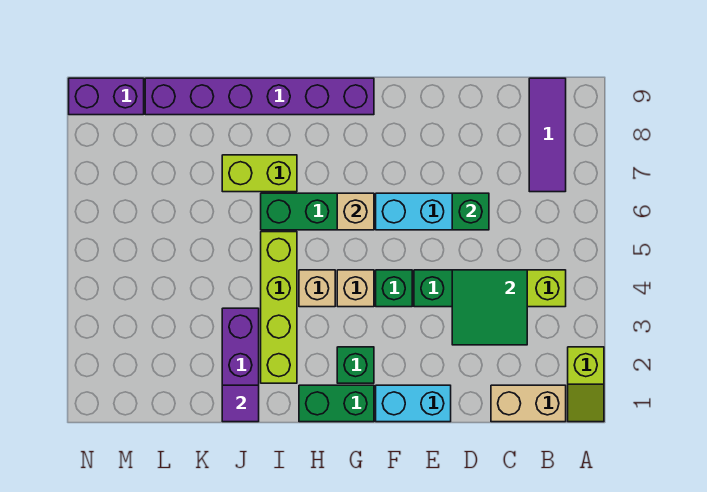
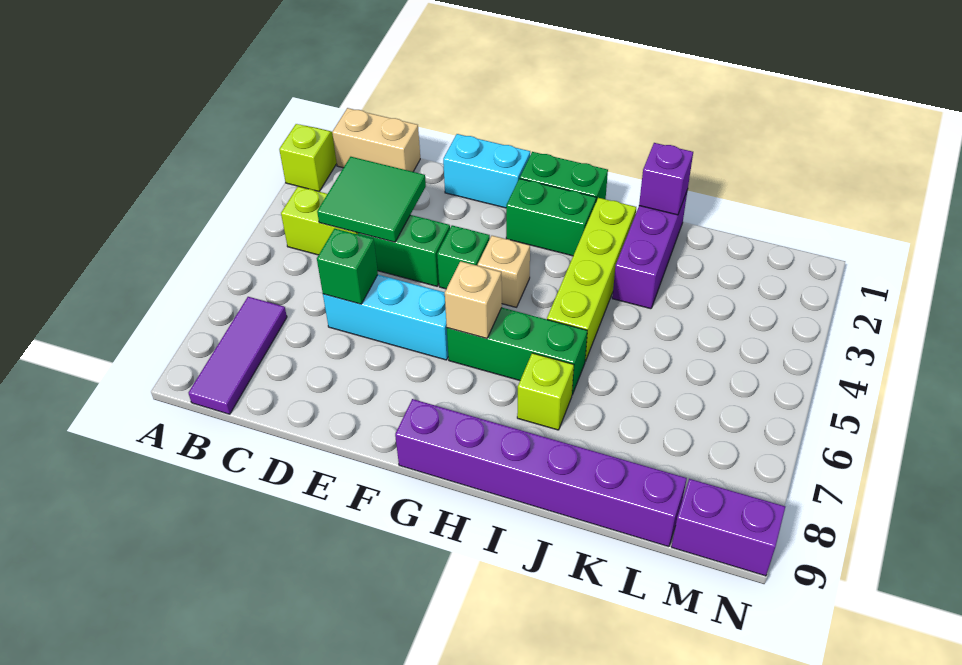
green brick G2 level 1 -> green brick G2:H2 level 1
tan brick H4 level 1 -> none
lime brick I7:J7 level 1 -> lime brick I7 level 1
purple tile J1 level 2 -> purple brick J1 level 2

